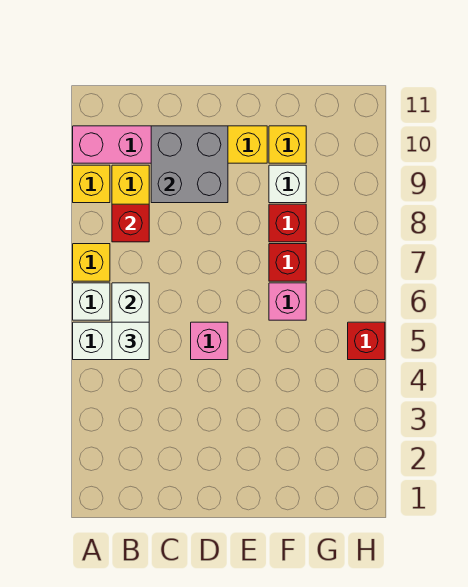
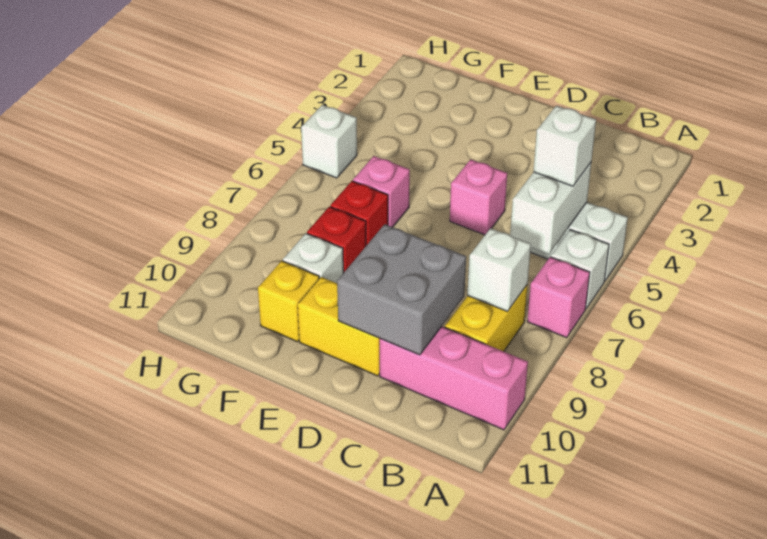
yellow brick A7 level 1 -> pink brick A7 level 1
yellow brick A9 level 1 -> none
red brick B8 level 2 -> white brick B8 level 2
red brick H5 level 1 -> white brick H5 level 1

